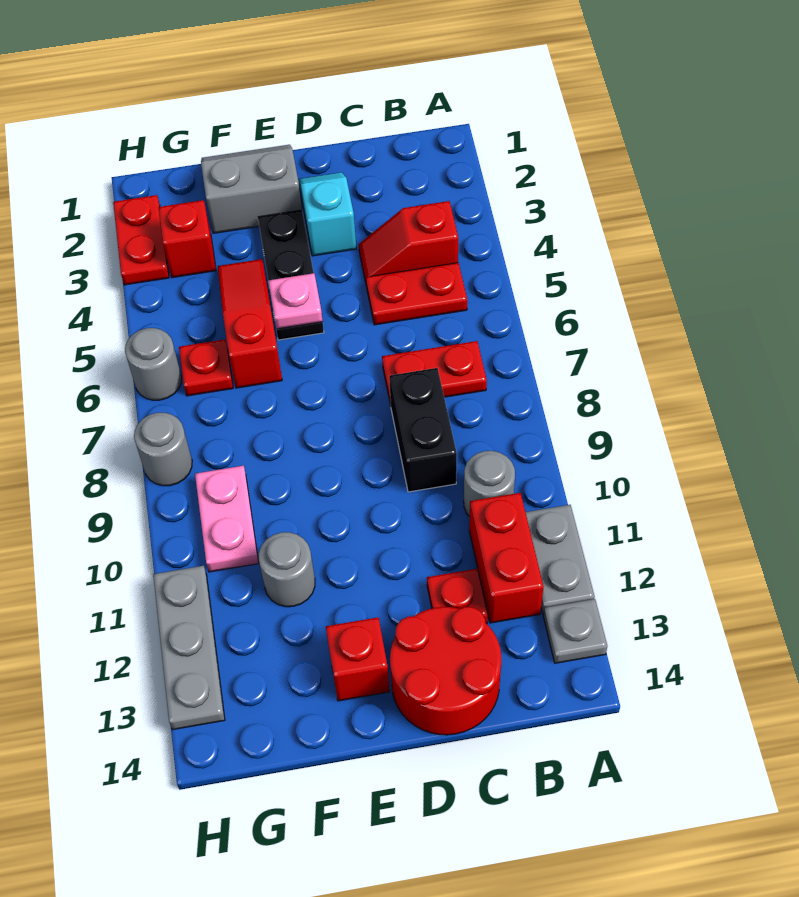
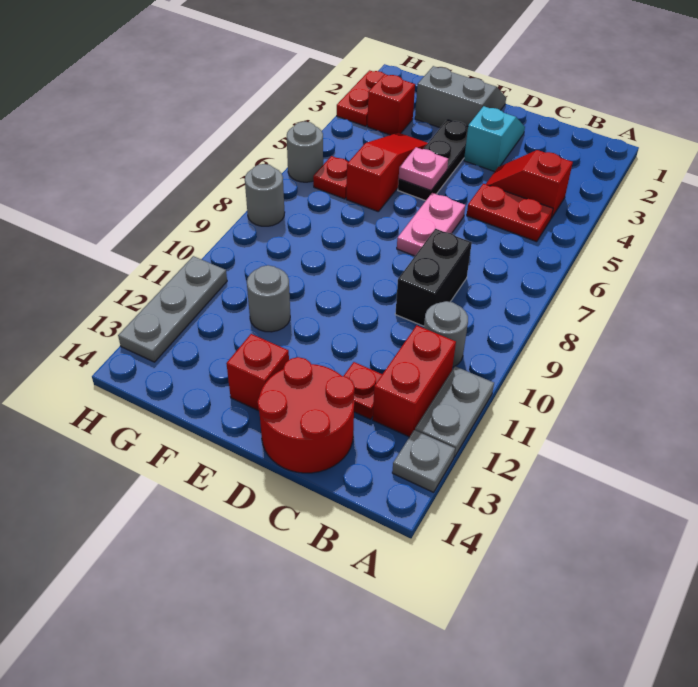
red plate B7:C7 level 1 -> none
pink plate G9:G10 level 1 -> pink plate D6:D7 level 1

